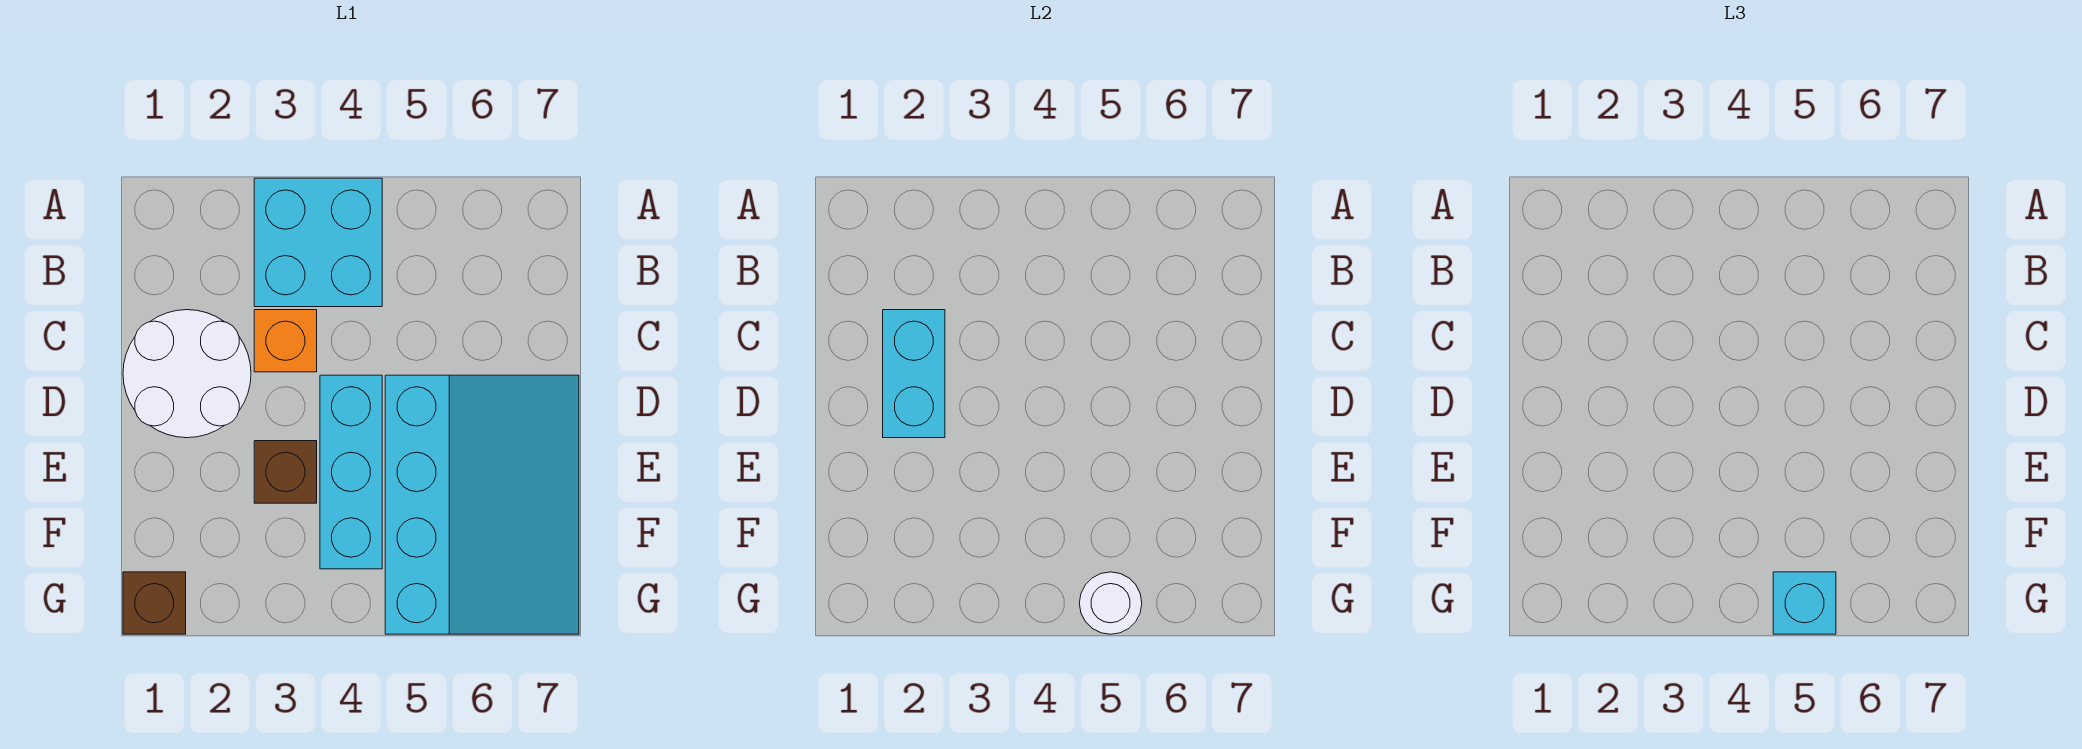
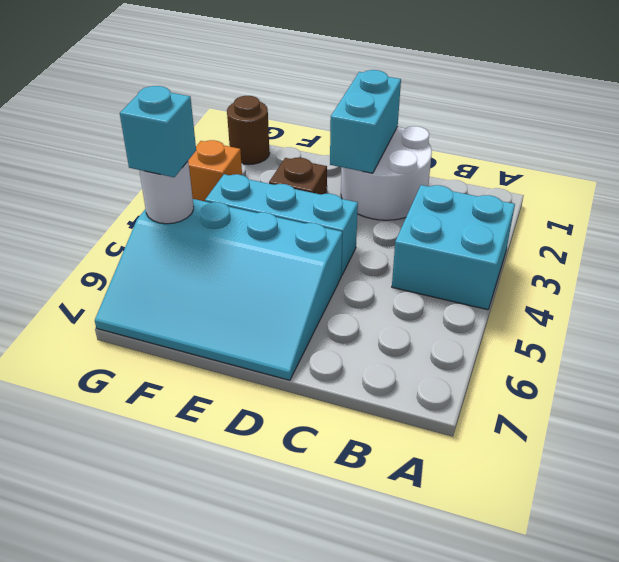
cyan brick C2:D2 level 2 -> cyan brick D1:D2 level 2
orange brick C3 level 1 -> orange brick G3 level 1
brown brick G1 level 1 -> brown round brick G1 level 1

